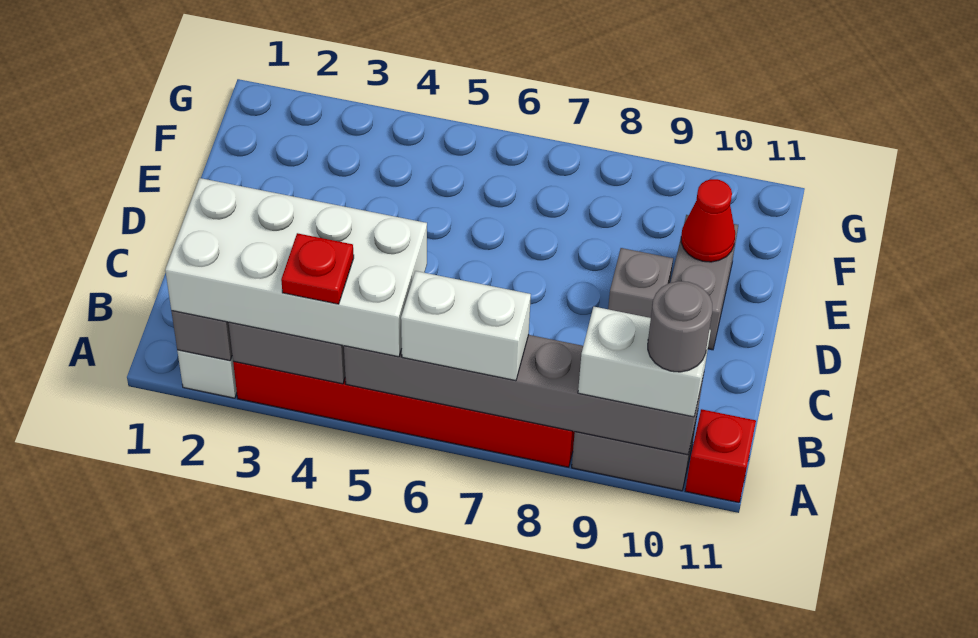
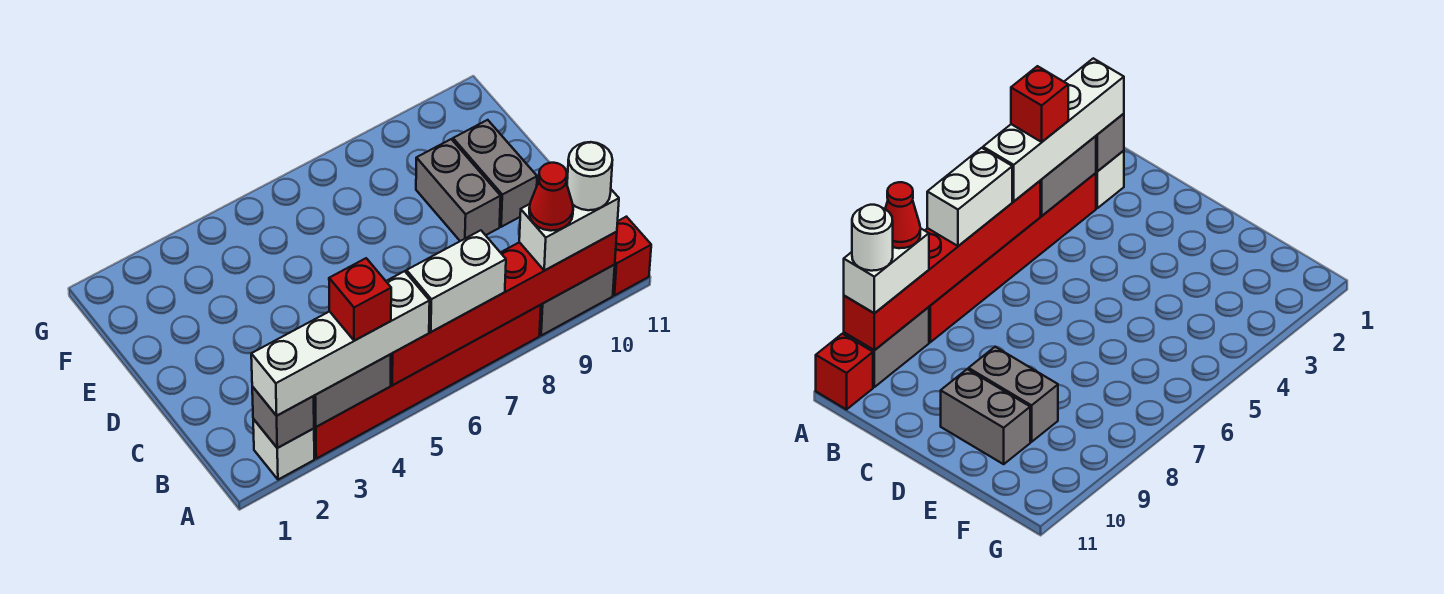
white brick A2:B5 level 3 -> white brick A2:A5 level 3
red plate A4 level 4 -> red brick A4 level 4
grey brick A5:A10 level 2 -> red brick A5:A10 level 2
grey round brick A10 level 4 -> white round brick A10 level 4
grey brick D9 level 1 -> grey brick D9:E9 level 1
red cone E10 level 2 -> red cone A9 level 4

